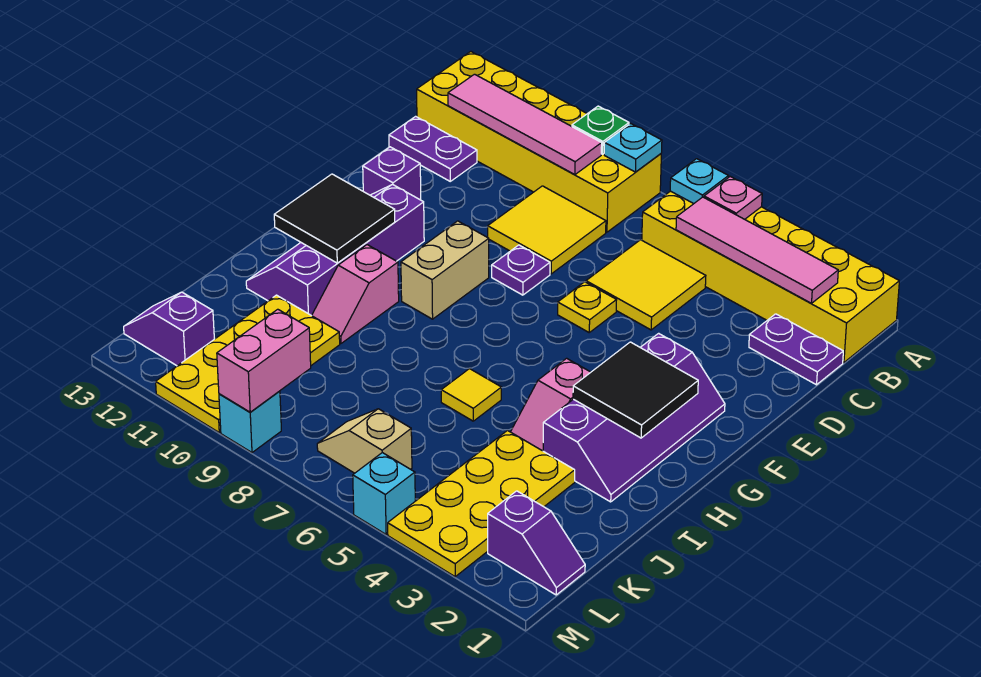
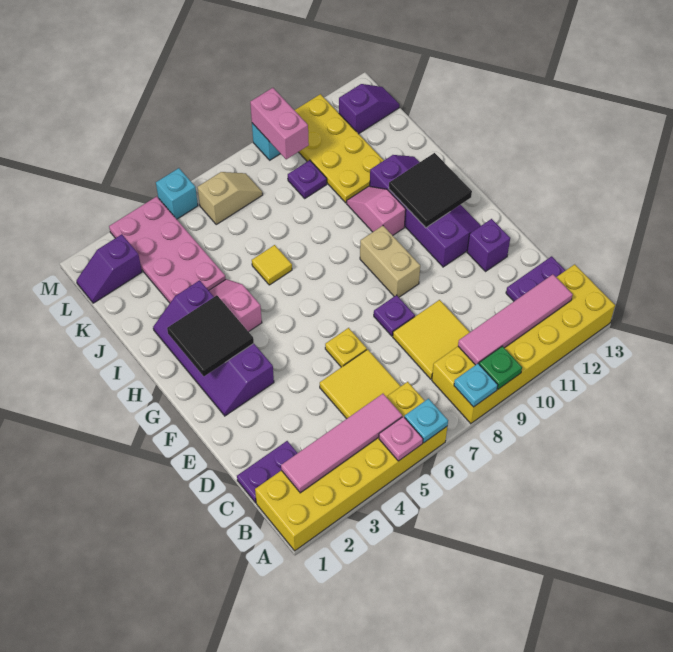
yellow plate J3:M4 level 1 -> pink plate J3:M4 level 1
none -> purple plate K9 level 1

